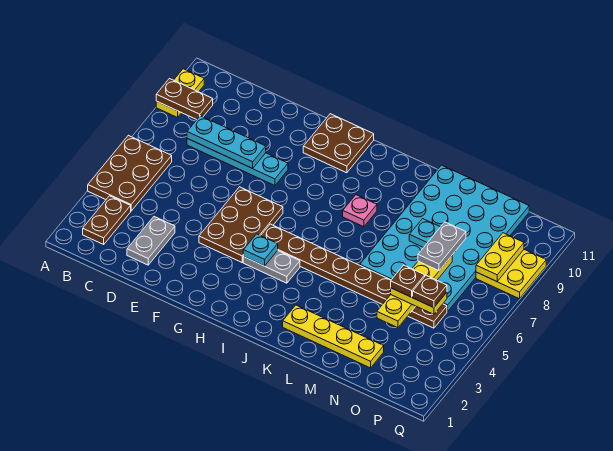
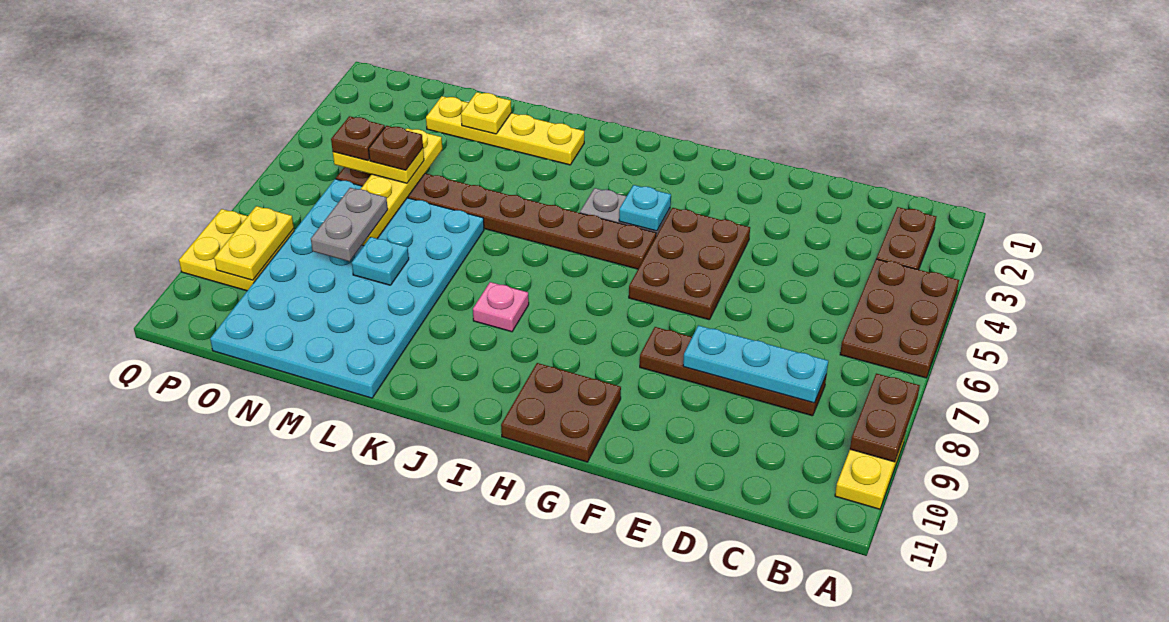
brown plate A9:B9 level 2 -> brown plate A8:A9 level 2
cyan plate C8:F8 level 1 -> brown plate C8:F8 level 1
grey plate D2:D3 level 1 -> none
none -> yellow plate M2 level 2

